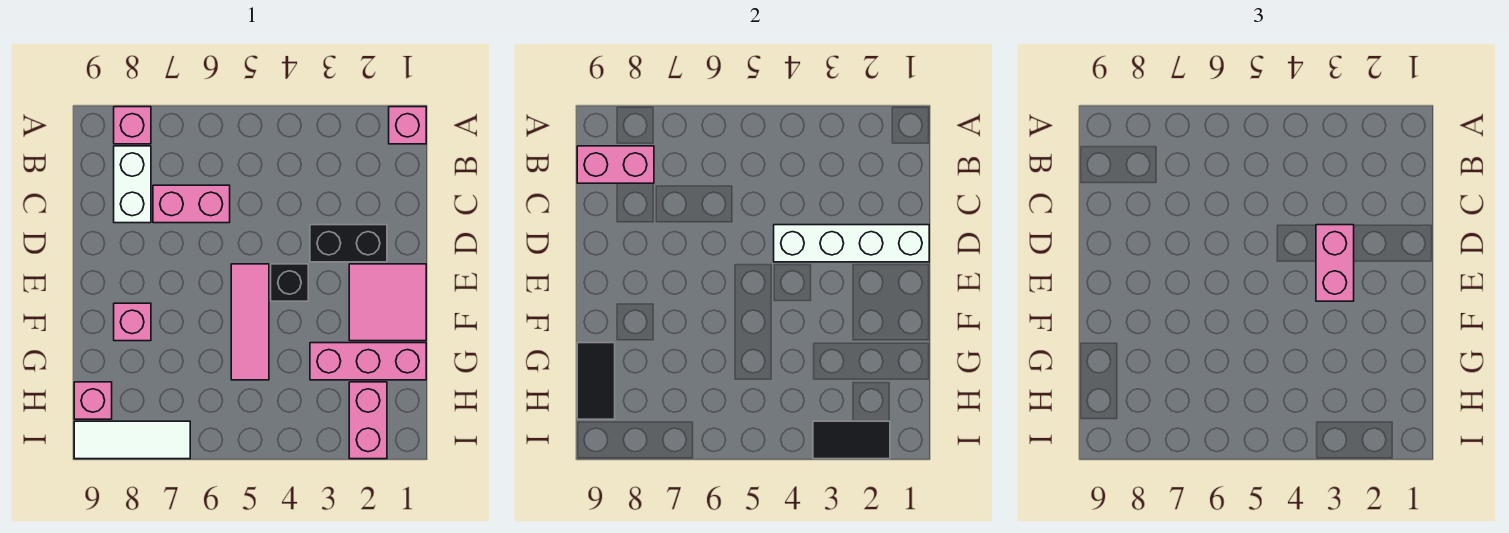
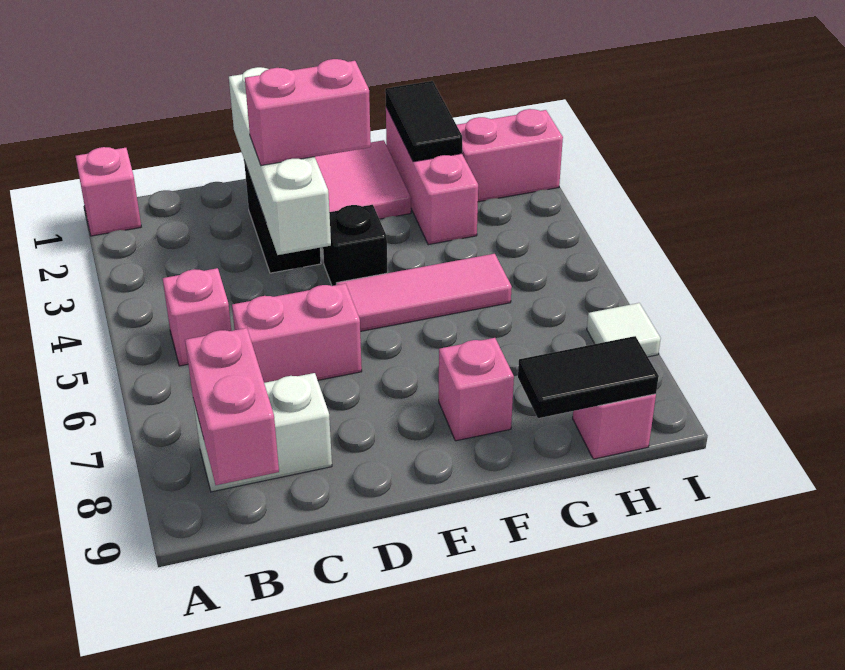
pink brick A8 level 1 -> pink brick B5 level 1
pink brick C6:C7 level 1 -> pink brick C6:D6 level 1
black tile I2:I3 level 2 -> black tile G1:G2 level 2
white tile I7:I9 level 1 -> white tile I7 level 1

